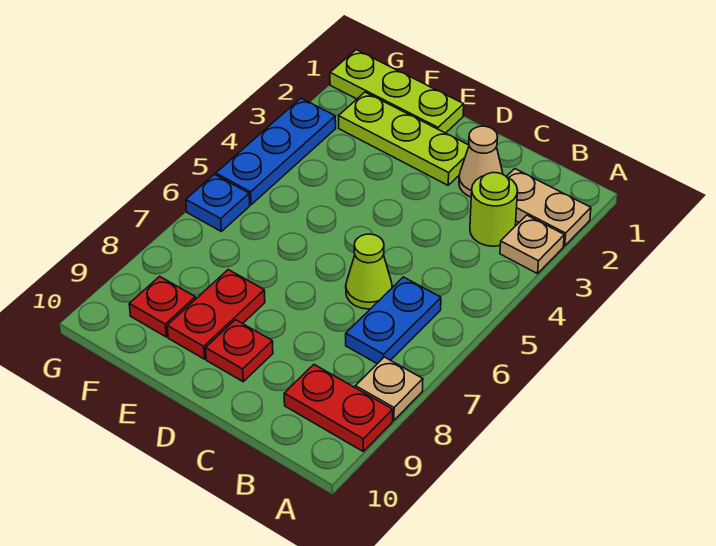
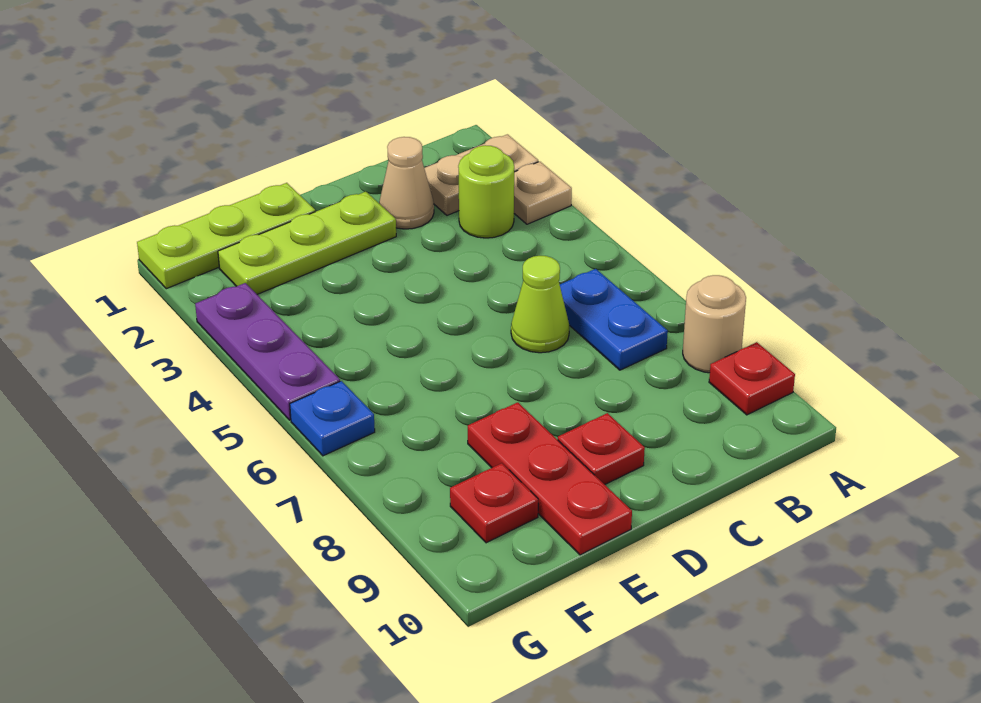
tan plate A8 level 1 -> tan round brick A8 level 1
red plate A9:B9 level 1 -> red plate A9 level 1
red plate E8:E9 level 1 -> red plate E8:E10 level 1
blue plate G3:G5 level 1 -> purple plate G3:G5 level 1

